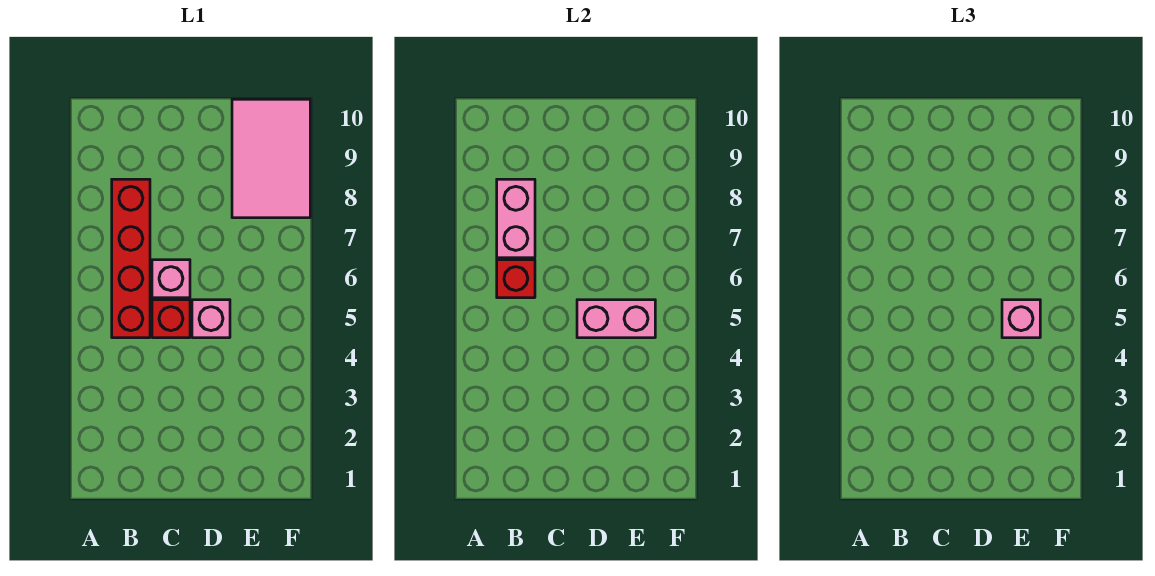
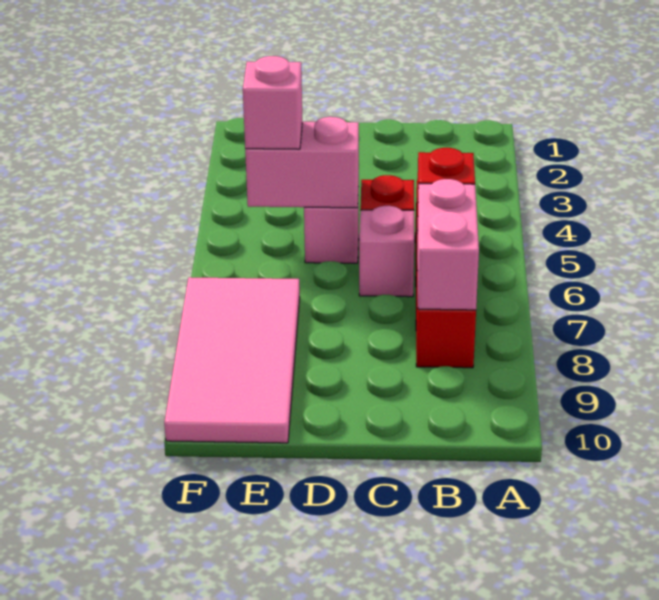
pink tile E8:F10 level 1 -> pink tile E7:F10 level 1

